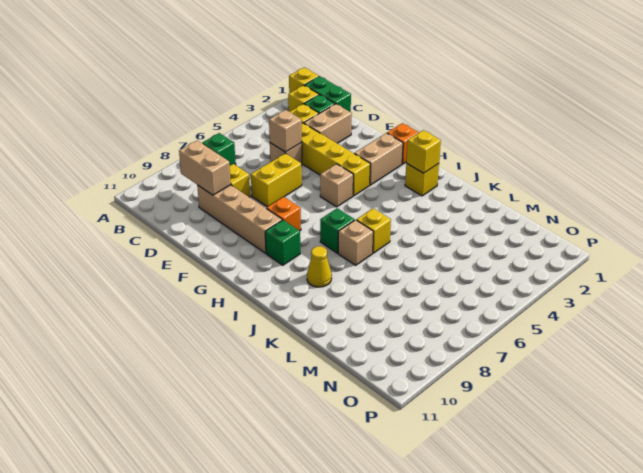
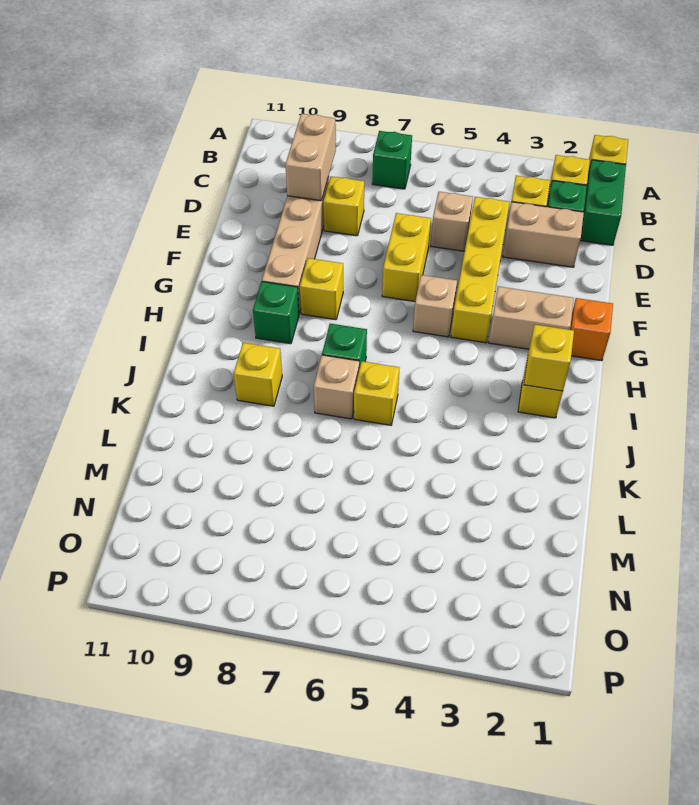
tan brick D5 level 2 -> none
yellow brick E6:E7 level 1 -> yellow brick E6:F6 level 1
orange brick G8 level 1 -> yellow brick G8 level 1
yellow cone J9 level 1 -> yellow brick J9 level 1

